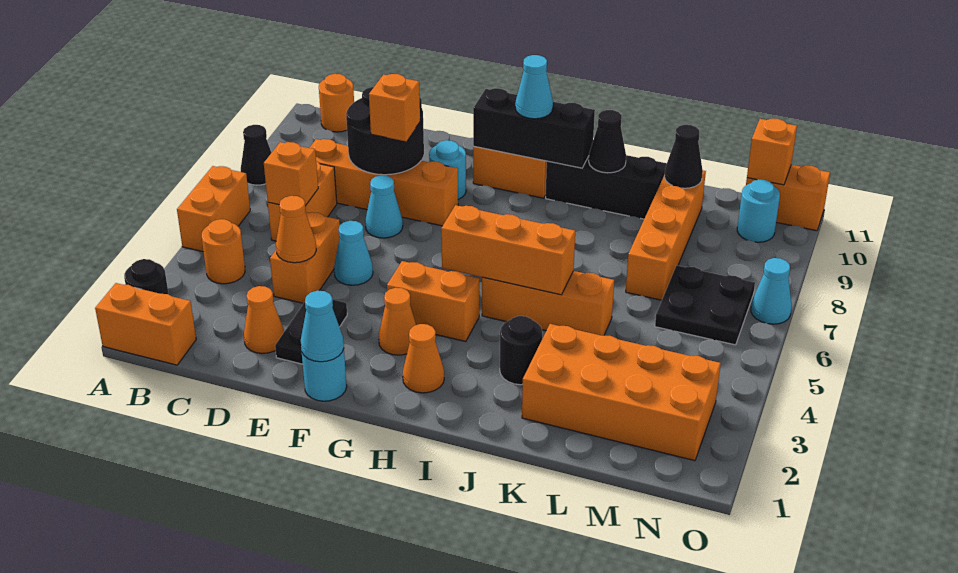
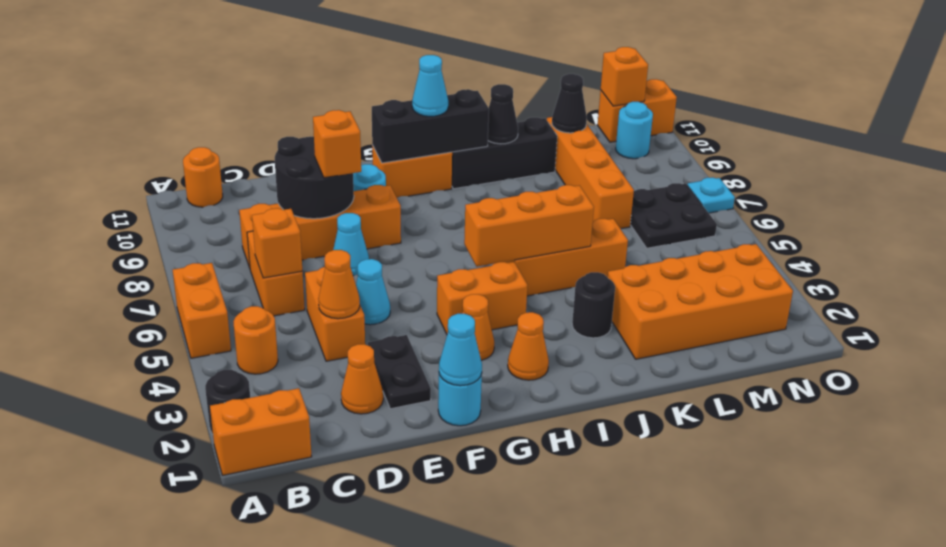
black cone A8 level 1 -> none
cyan cone O7 level 1 -> cyan plate O7 level 1

